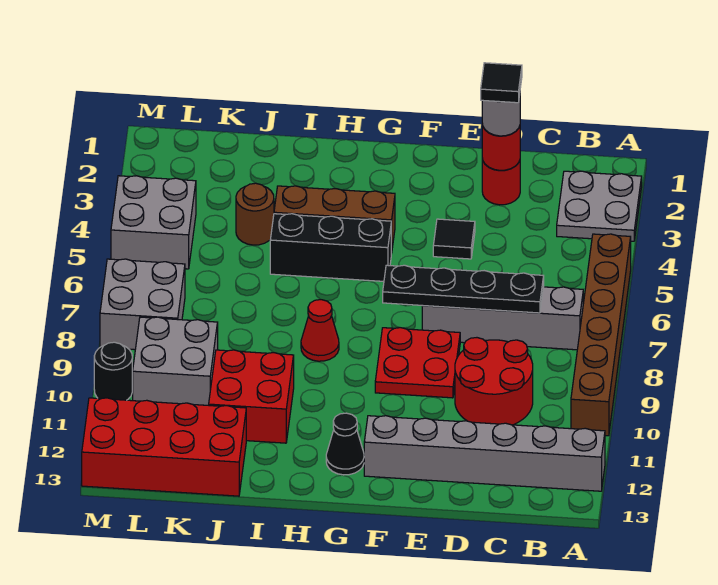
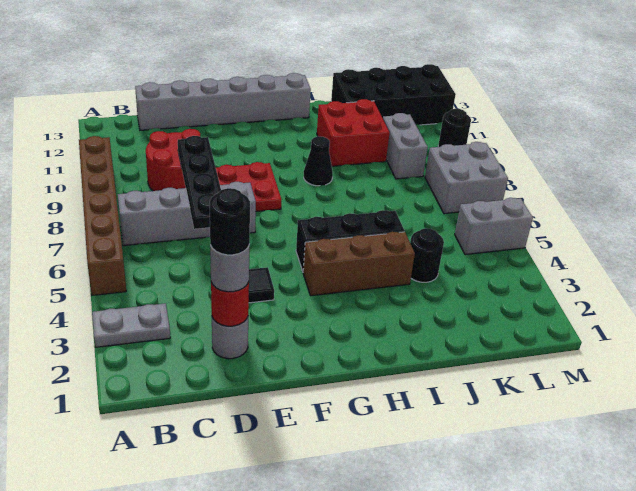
grey plate A2:B3 level 1 -> grey plate A3:B3 level 1
grey brick A12:F12 level 1 -> grey brick C13:H13 level 1
black plate C7:F7 level 2 -> black plate D6:D9 level 2
red round brick D2 level 1 -> grey round brick D2 level 1
black tile D2 level 4 -> black round brick D2 level 4
black cone G12 level 1 -> black cone H9 level 1
red cone H8 level 1 -> none
brown round brick J4 level 1 -> black round brick J4 level 1
red brick J12:M13 level 1 -> black brick J12:M13 level 1
grey brick K9:L10 level 1 -> grey brick K9:K10 level 1
grey brick L4:M5 level 1 -> grey brick L5:M5 level 1

